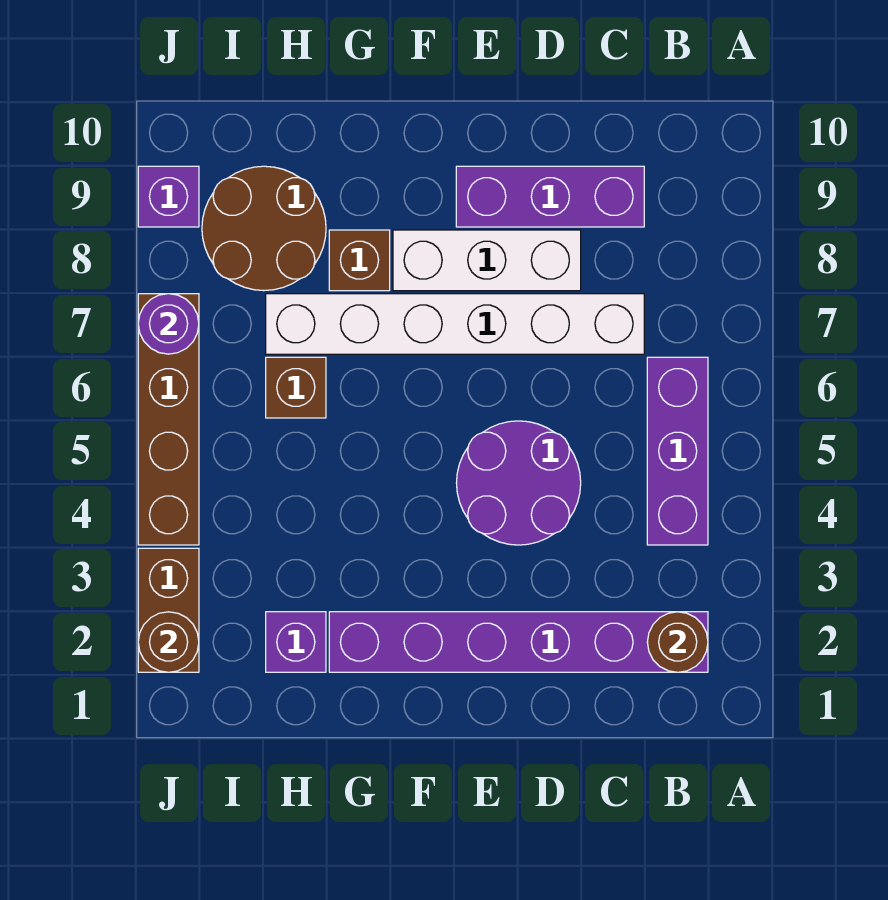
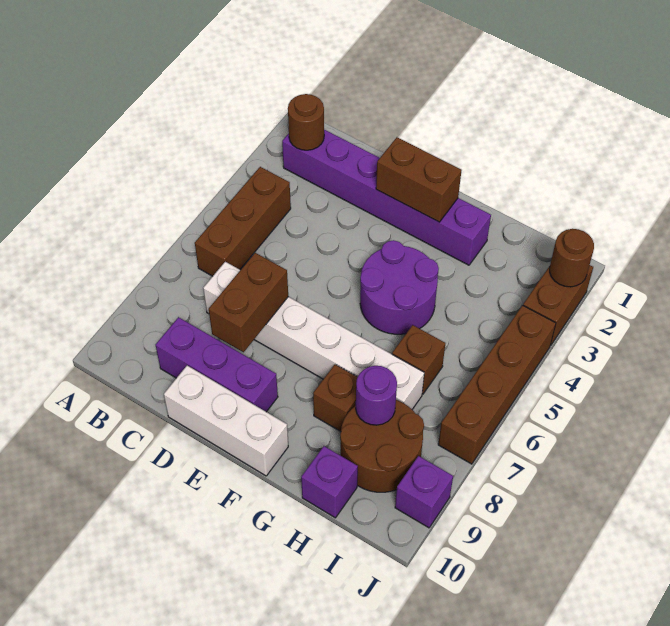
purple brick B4:B6 level 1 -> brown brick B4:B6 level 1
purple round brick D4:E5 level 1 -> purple round brick F4:G5 level 1
none -> brown brick D7:D8 level 2
white brick D8:F8 level 1 -> white brick D10:F10 level 1
none -> brown brick E2:F2 level 2
purple brick H2 level 1 -> purple brick H10 level 1
purple round brick J7 level 2 -> purple round brick H8 level 2

